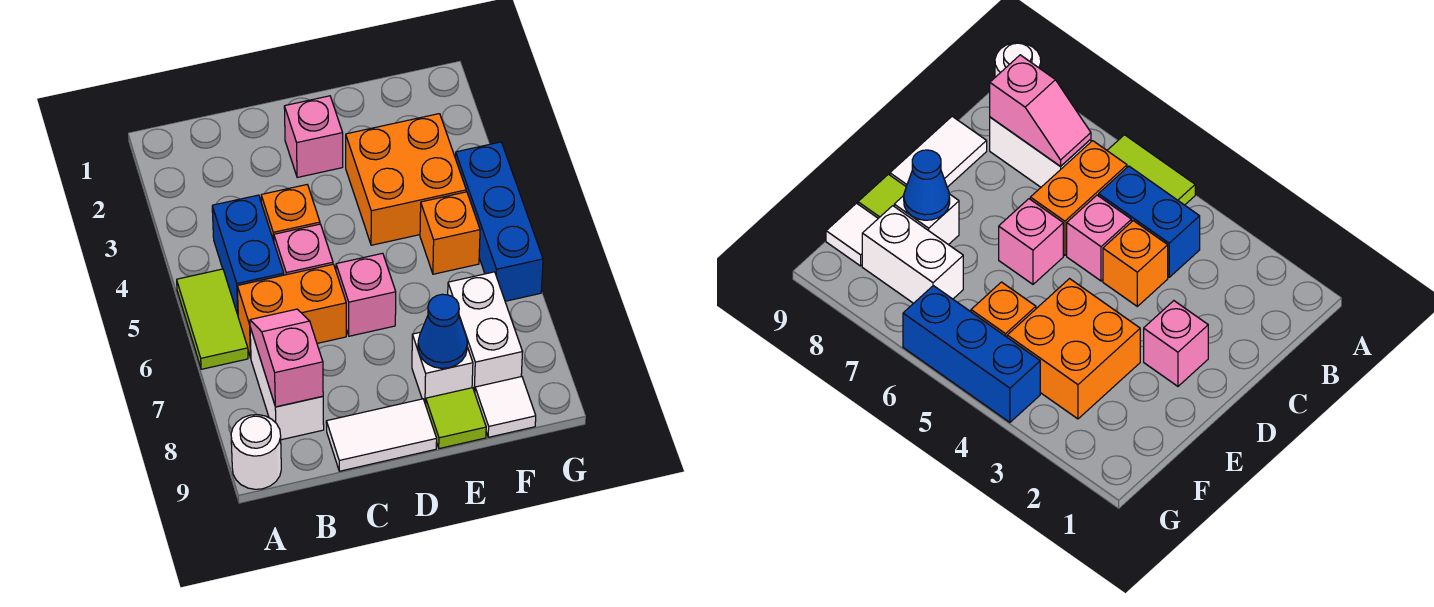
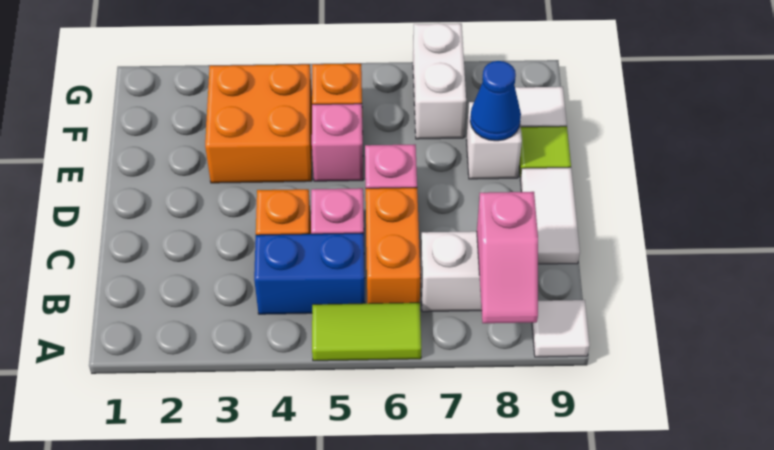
white round brick A9 level 1 -> white tile A9 level 1
pink slope B7:B8 level 2 top 8 -> pink slope A8:B8 level 2 top B
pink brick D2 level 1 -> pink brick E5 level 1
white brick F7:F8 level 1 -> white brick F7:G7 level 1
blue brick G4:G6 level 1 -> none

